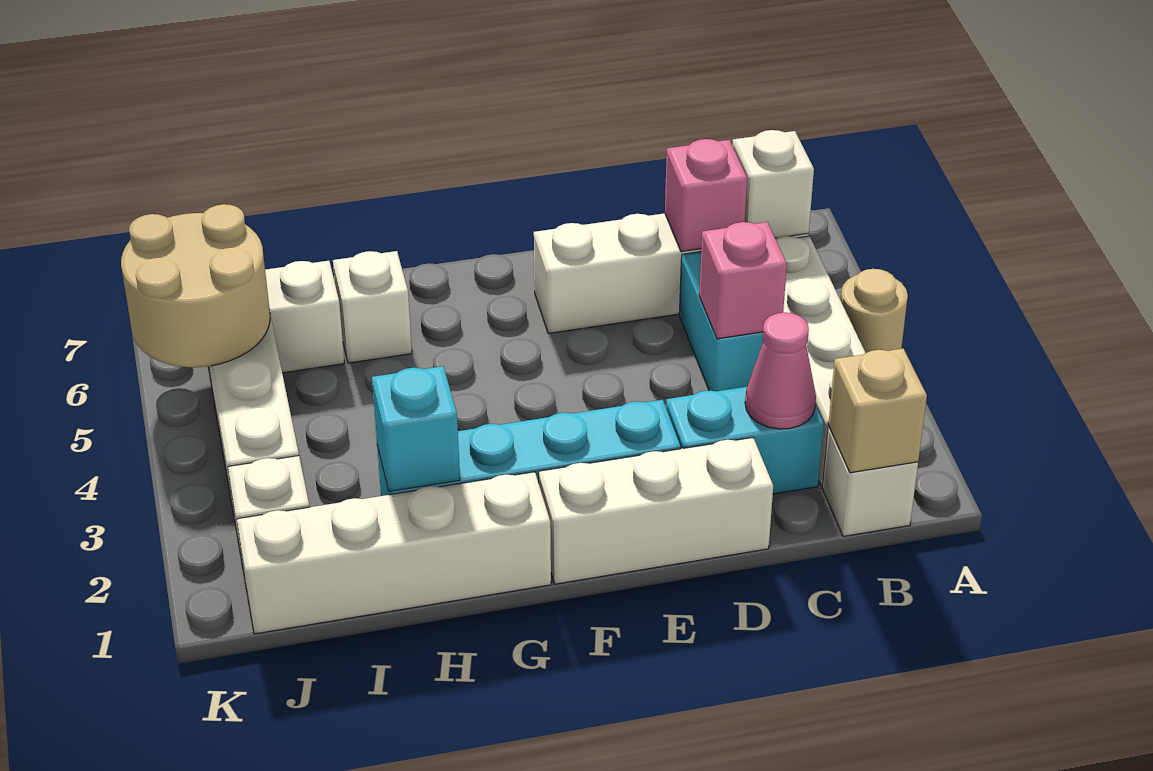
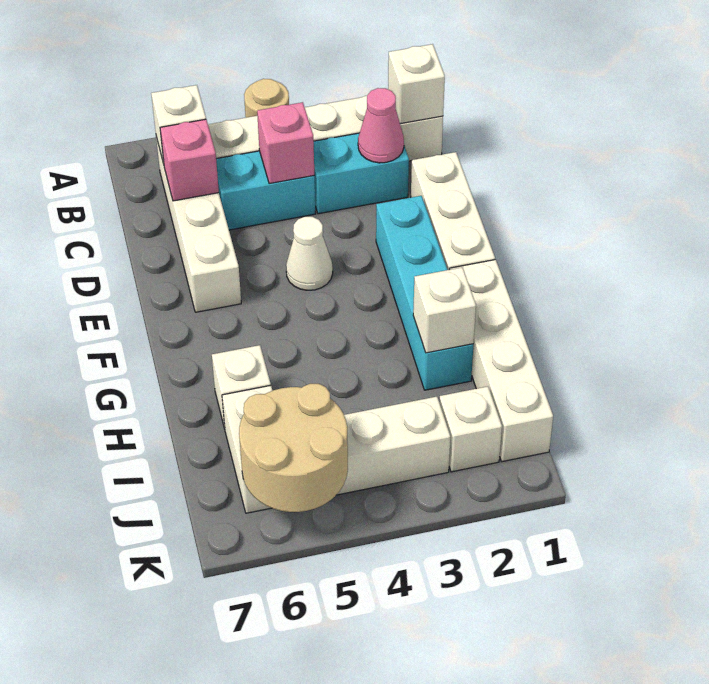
tan brick B1 level 2 -> white brick B1 level 2
cyan brick C2:D2 level 1 -> cyan brick C2:C3 level 1
none -> white cone E4 level 1
cyan brick H2 level 2 -> white brick H2 level 2

